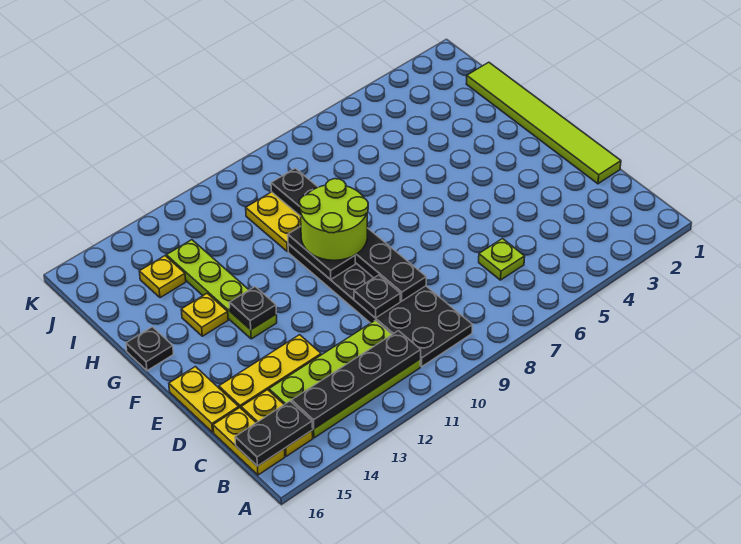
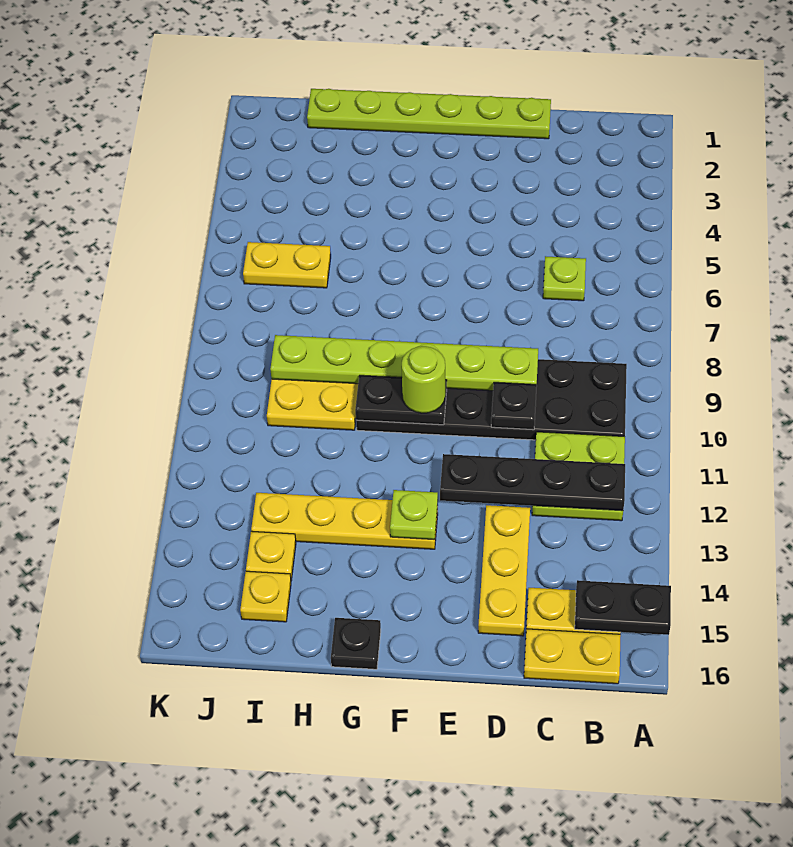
lime plate B11:C14 level 1 -> lime plate B11:C12 level 1
black plate B11:B14 level 2 -> black plate B12:E12 level 2
black plate B15:B16 level 2 -> black plate A15:B15 level 2
lime tile D1:I1 level 1 -> lime plate D1:I1 level 1
black plate D9:I9 level 2 -> lime plate D9:I9 level 2
yellow plate D16:E16 level 1 -> yellow plate I6:J6 level 1
lime round brick F9:G10 level 3 -> lime round brick F10 level 3
lime plate F13:I13 level 1 -> yellow plate F13:I13 level 1
black plate F13 level 2 -> lime plate F13 level 2
yellow plate G14 level 1 -> yellow plate I15 level 1

